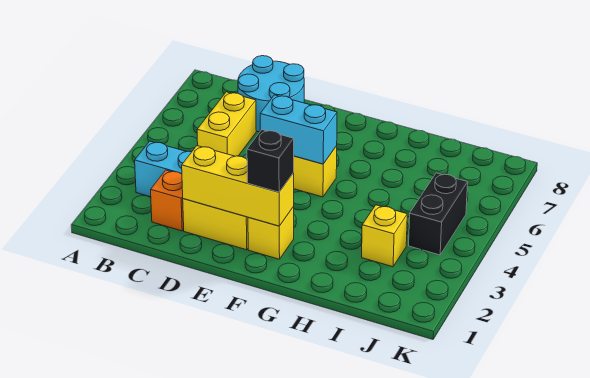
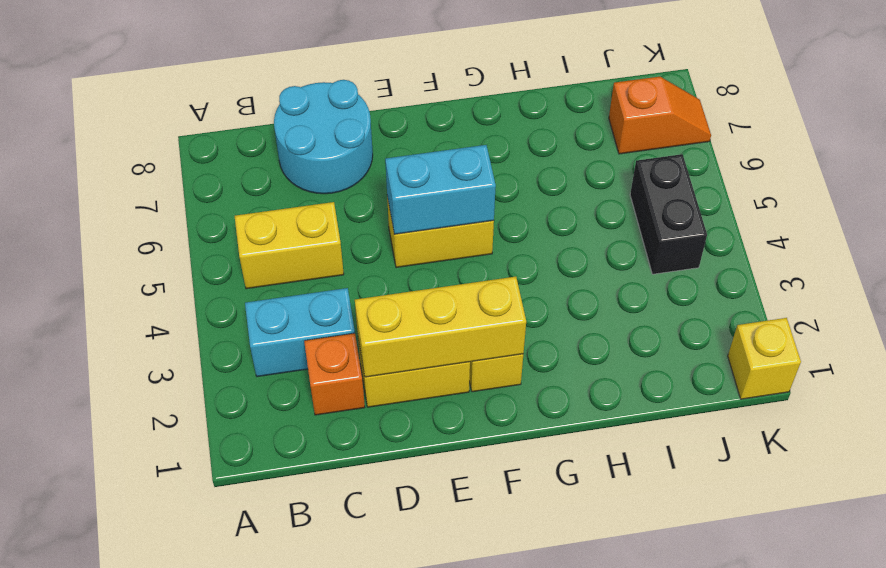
yellow brick C5:C6 level 1 -> yellow brick B5:C5 level 1
black brick F2 level 3 -> none
yellow brick I3 level 1 -> yellow brick K1 level 1
none -> orange slope J7:K7 level 1 top J

